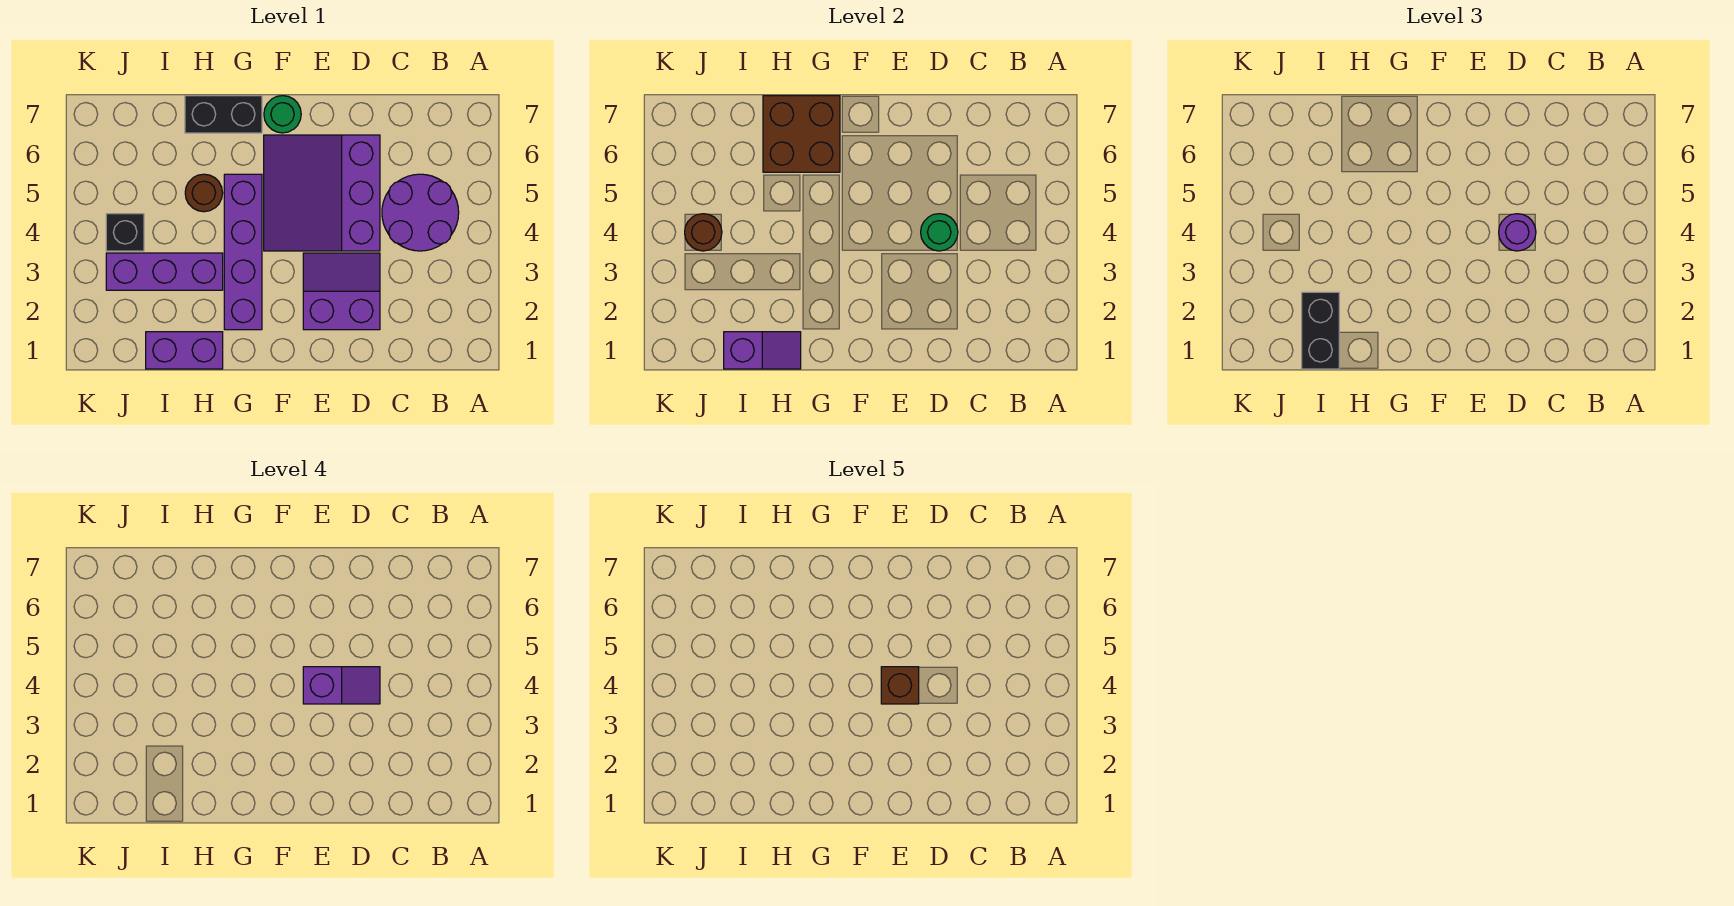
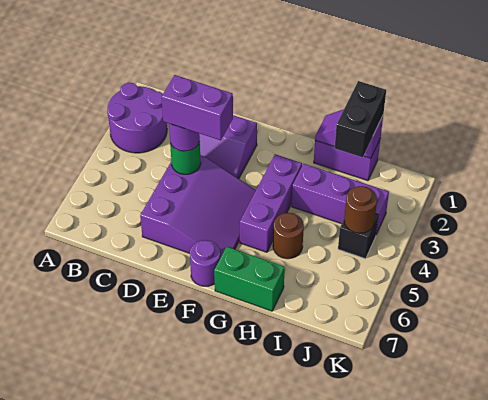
purple round brick B4:C5 level 1 -> purple round brick A2:B3 level 1
purple slope D4:E4 level 4 top E -> purple brick D4:E4 level 4
brown brick E4 level 5 -> none
green round brick F7 level 1 -> purple round brick F7 level 1
purple brick G2:G5 level 1 -> purple brick G3:G5 level 1
brown brick G6:H7 level 2 -> none
black brick G7:H7 level 1 -> green brick G7:H7 level 1

